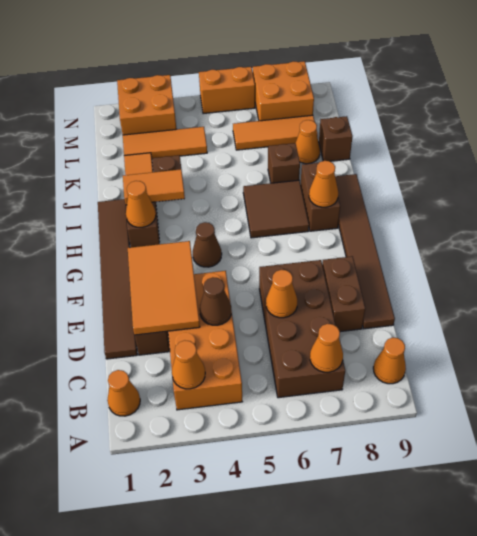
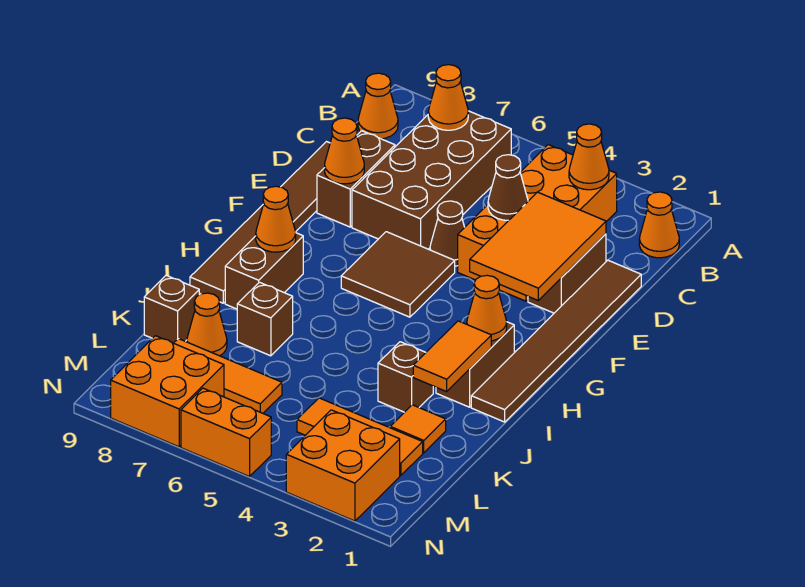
orange cone D6 level 2 -> orange cone E8 level 2
brown cone G4 level 1 -> brown cone E5 level 1
brown tile H6:I7 level 1 -> brown tile F5:G6 level 1
orange tile I2:I3 level 2 -> orange tile I2:J2 level 2

